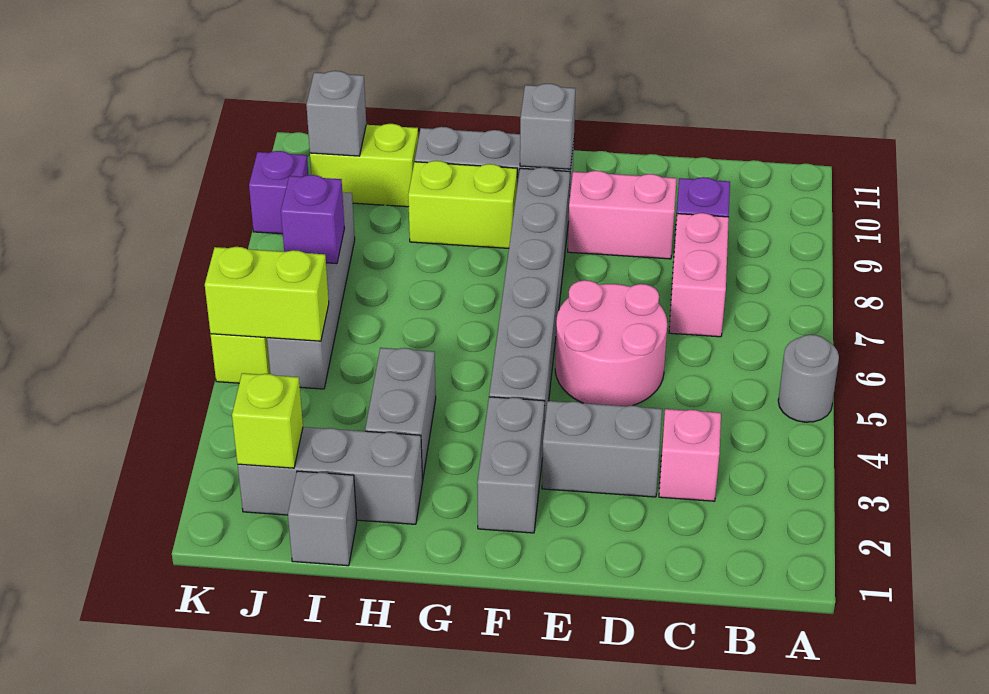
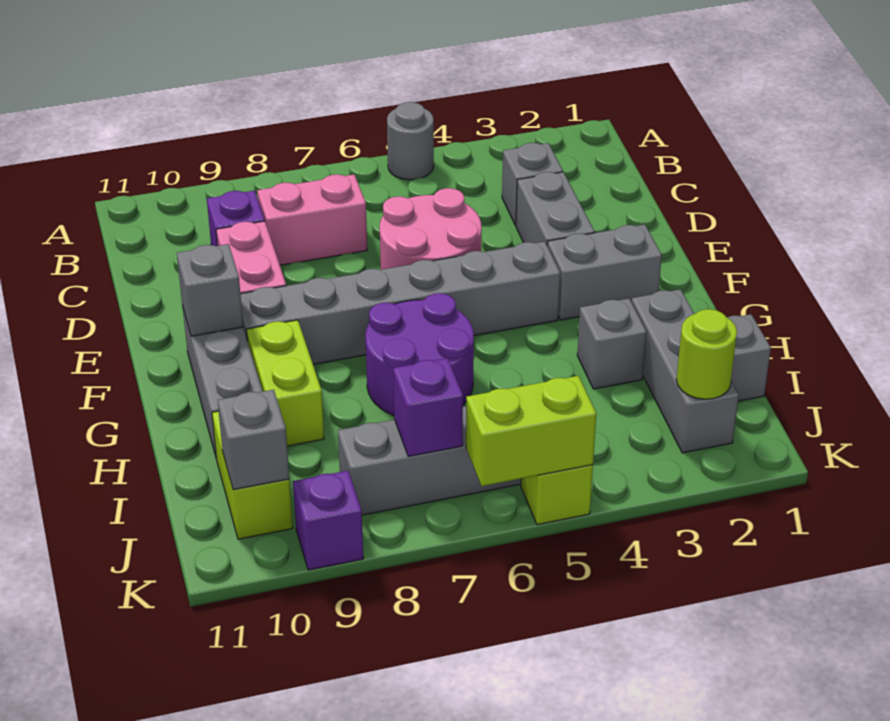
pink brick C3 level 1 -> grey brick C3 level 1
none -> purple round brick G6:H7 level 1
grey brick H3:H4 level 1 -> grey brick H3 level 1
lime brick J2 level 2 -> lime round brick J2 level 2
lime brick J5:K5 level 2 -> lime brick K5:K6 level 2

